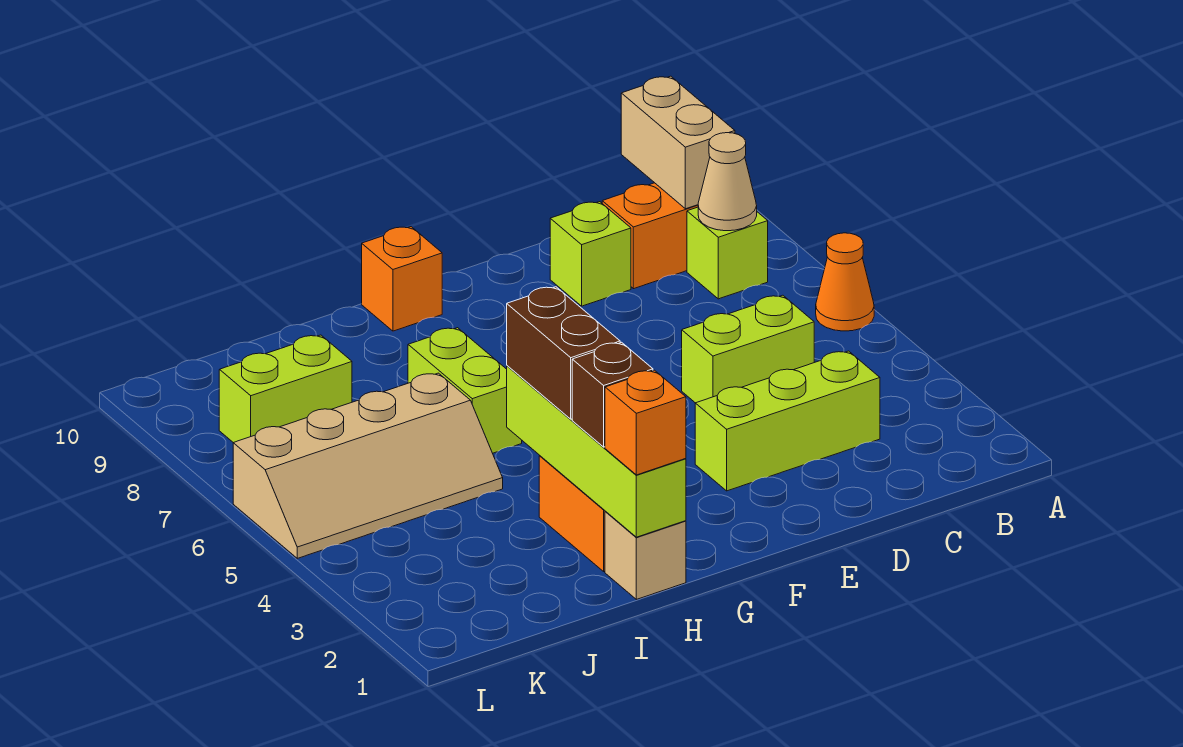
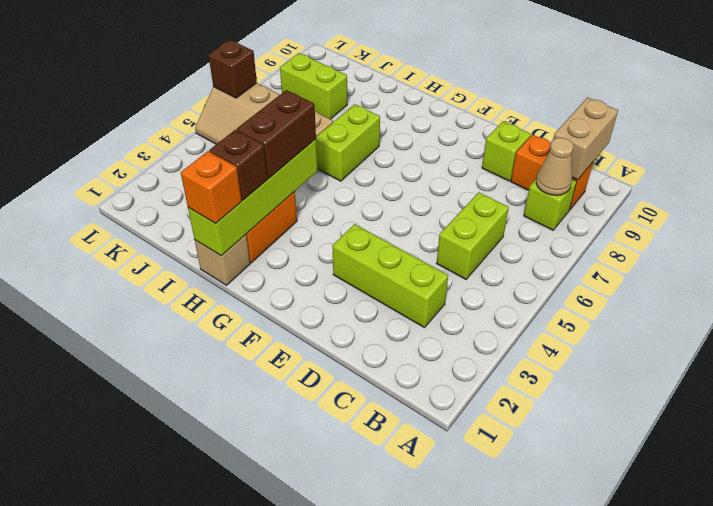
orange cone A6 level 1 -> none
lime brick C5:D5 level 1 -> lime brick C5:C6 level 1
orange brick G10 level 1 -> none
none -> brown brick L6 level 2

